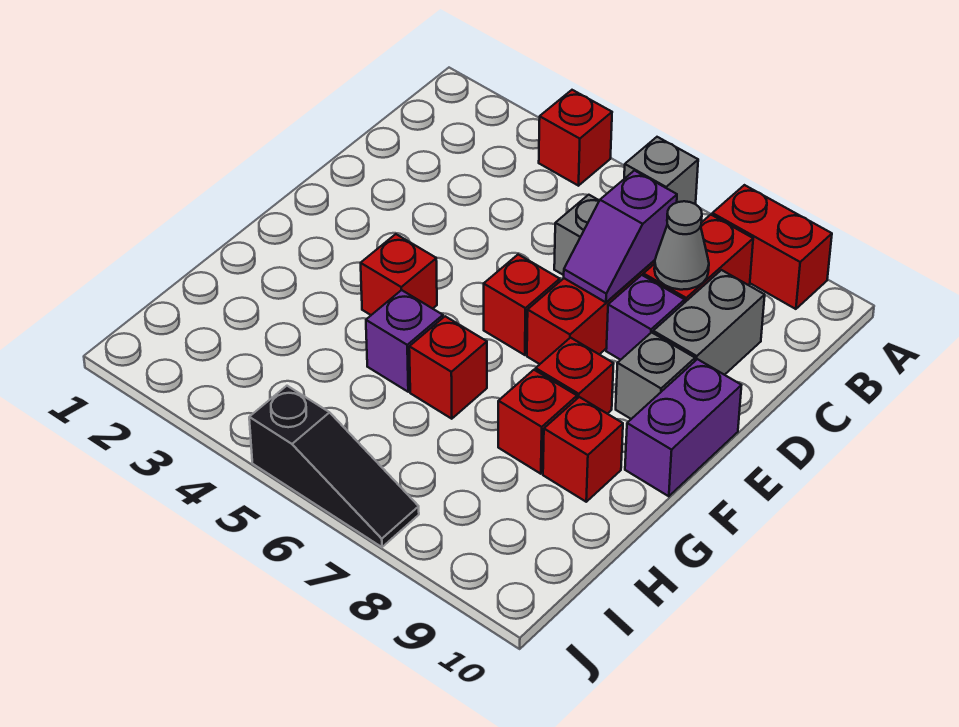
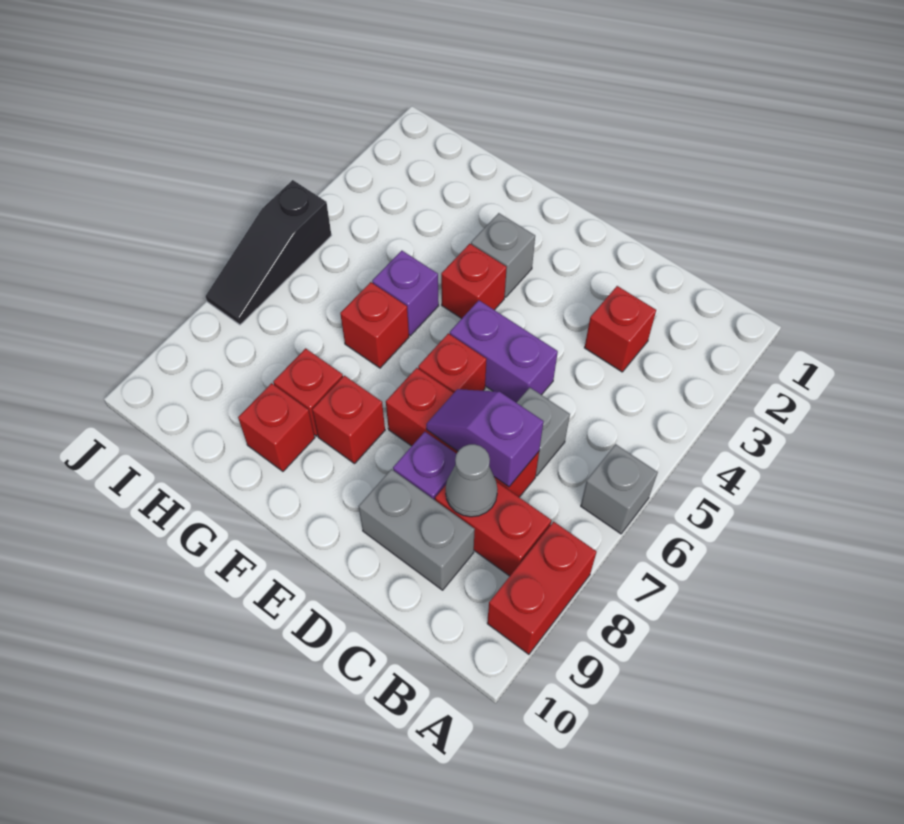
red brick A4 level 1 -> red brick C3 level 1
grey brick E9 level 1 -> grey brick F3 level 1
purple brick E10:F10 level 1 -> purple brick D5:E5 level 1

